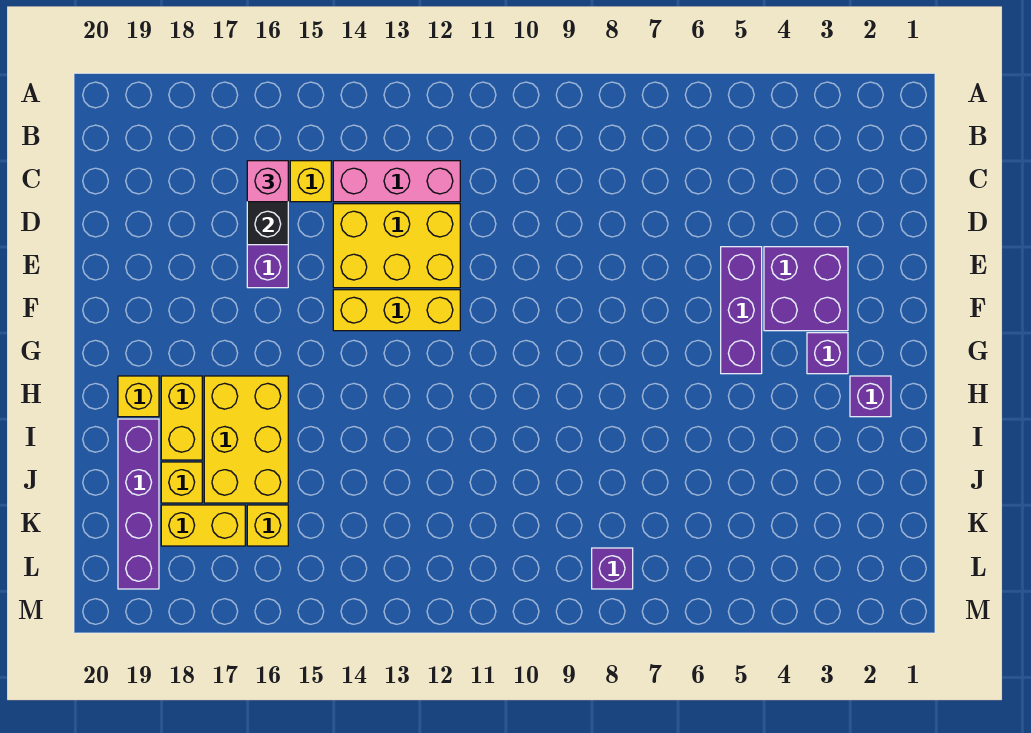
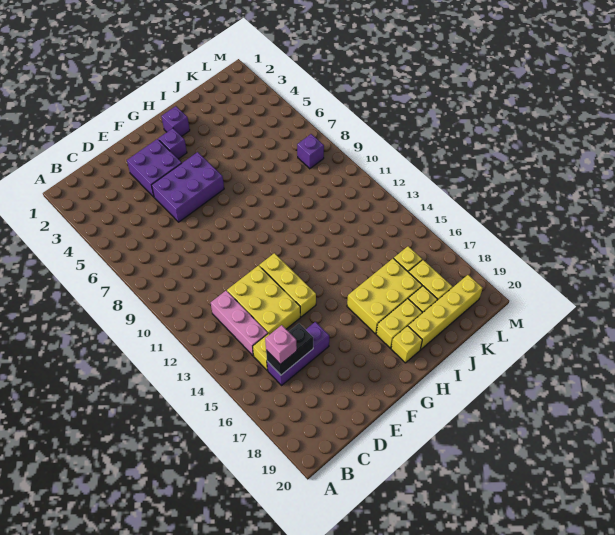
purple brick E5:G5 level 1 -> purple brick E5:G6 level 1
purple brick I19:L19 level 1 -> yellow brick I19:L19 level 1

